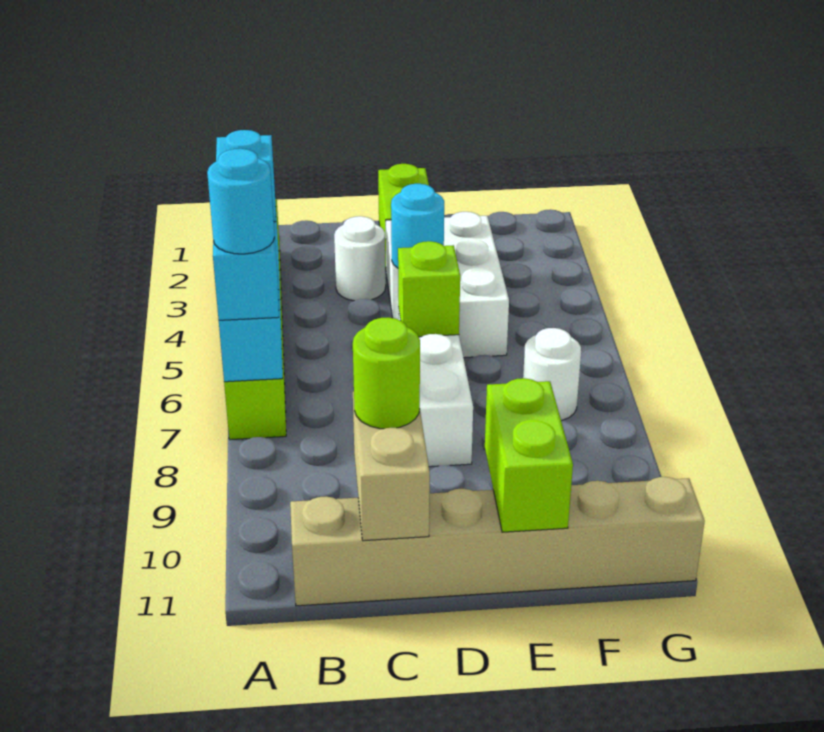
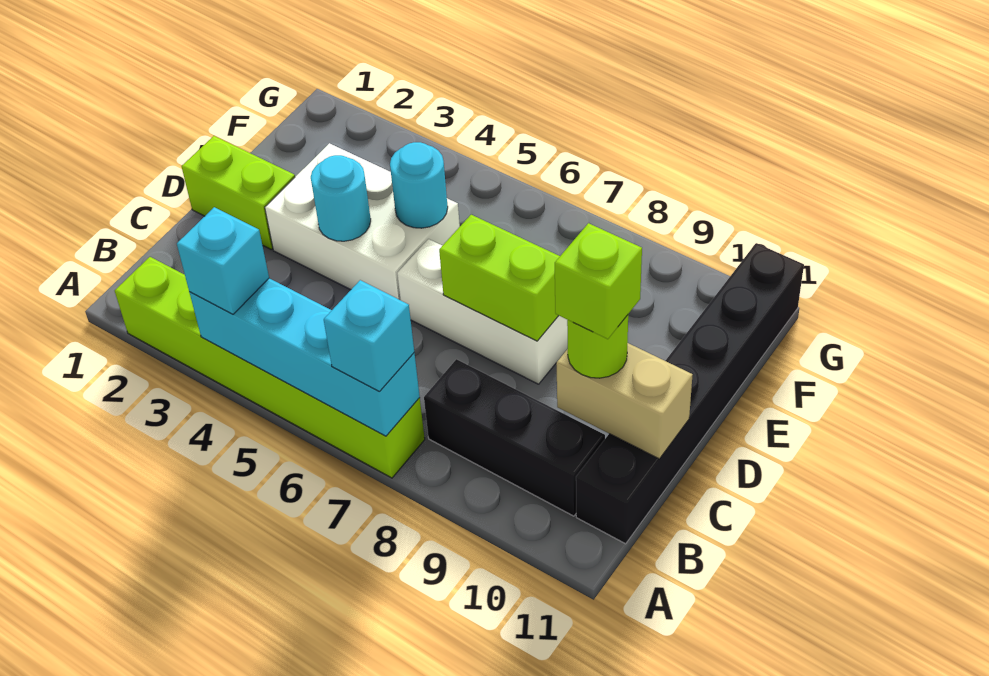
cyan round brick A7 level 4 -> cyan round brick E5 level 2
none -> black brick B8:B10 level 1
tan brick B11:G11 level 1 -> black brick B11:G11 level 1
white round brick C3 level 1 -> none
lime brick D6 level 2 -> lime brick C10 level 4
lime brick E10:E11 level 2 -> lime brick D7:D8 level 2
white round brick F7 level 1 -> none

